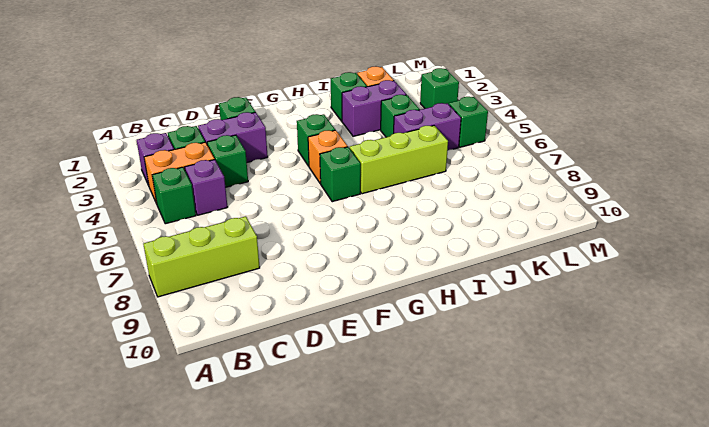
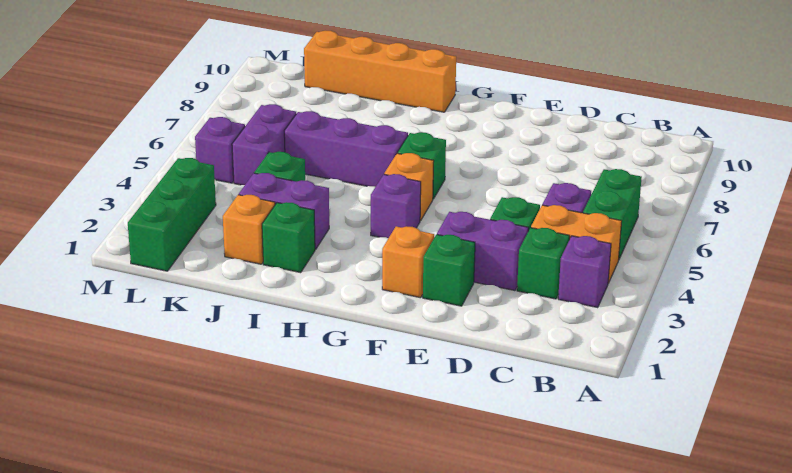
lime brick A8:C8 level 1 -> none
green brick B5 level 1 -> green brick B5:B6 level 1
none -> orange brick F2 level 1
green brick G4 level 1 -> purple brick G4 level 1
lime brick H6:J6 level 1 -> purple brick H6:J6 level 1
none -> orange brick H10:K10 level 1
purple brick J5:K5 level 1 -> purple brick K5:K6 level 1
green brick L3 level 1 -> green brick L1:L3 level 1
green brick L5 level 1 -> purple brick L5 level 1

